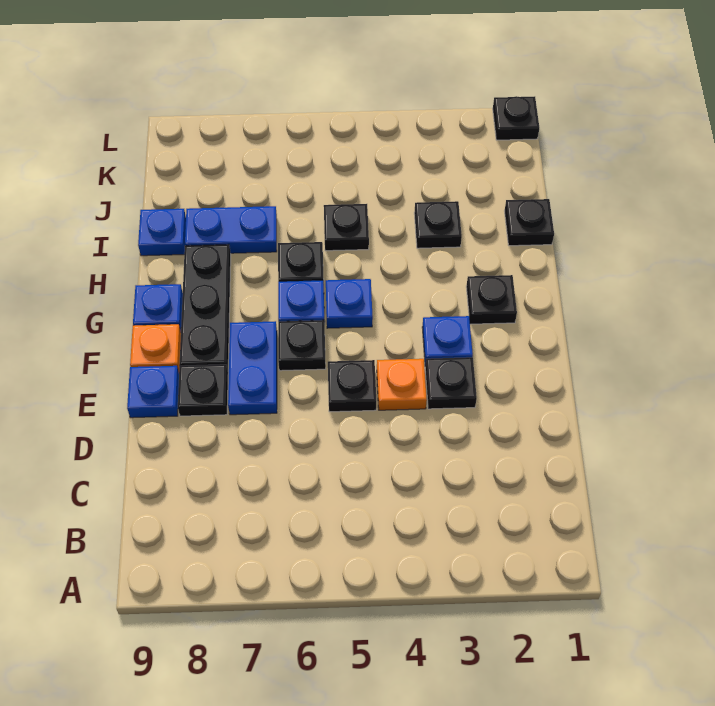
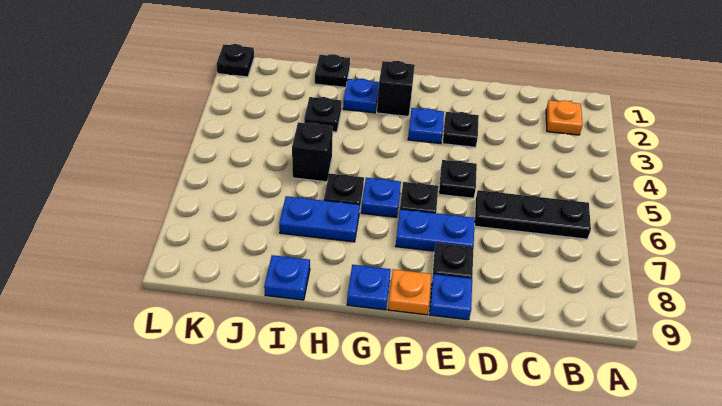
orange plate E4 level 1 -> orange plate B2 level 1
black plate F8:H8 level 1 -> black plate B6:D6 level 1
black plate G2 level 1 -> black brick G2 level 1
blue plate G5 level 1 -> blue plate H2 level 1
black plate I5 level 1 -> black brick I5 level 1
blue plate I7:I8 level 1 -> blue plate H7:I7 level 1

